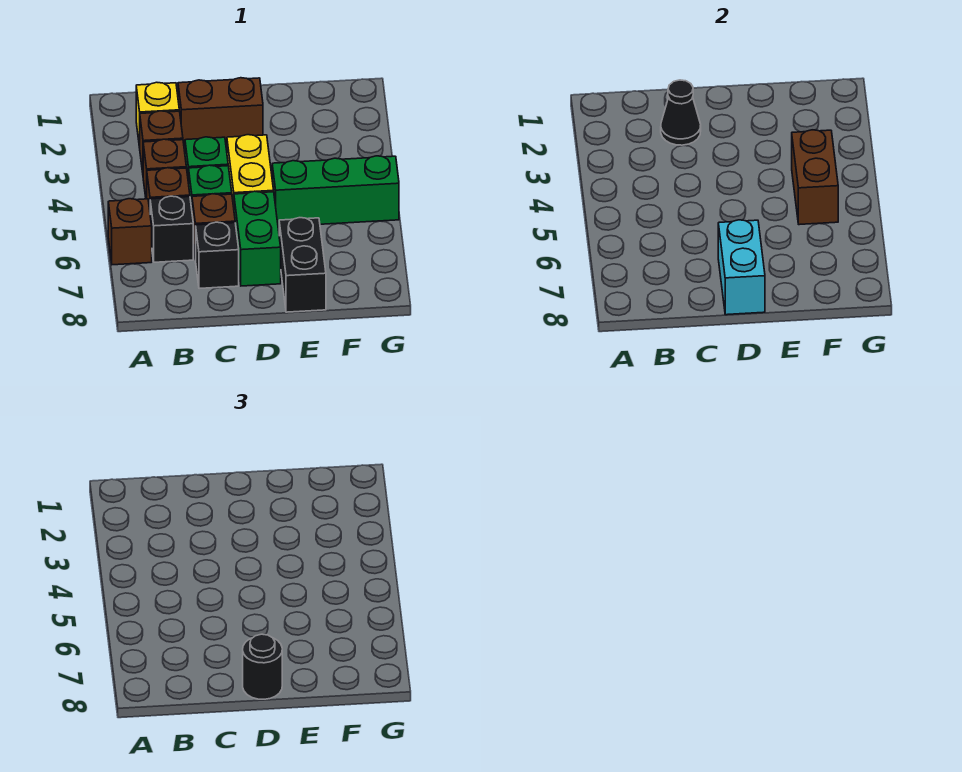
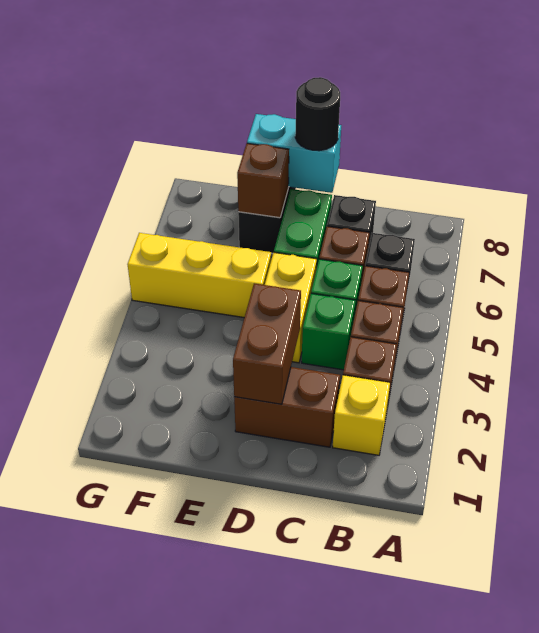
brown brick A6 level 1 -> brown brick E7 level 2
black cone C2 level 2 -> none
cyan brick D7:D8 level 2 -> cyan brick D8:E8 level 2
green brick E5:G5 level 1 -> yellow brick E5:G5 level 1
brown brick F4:F5 level 2 -> brown brick D2:D3 level 2

